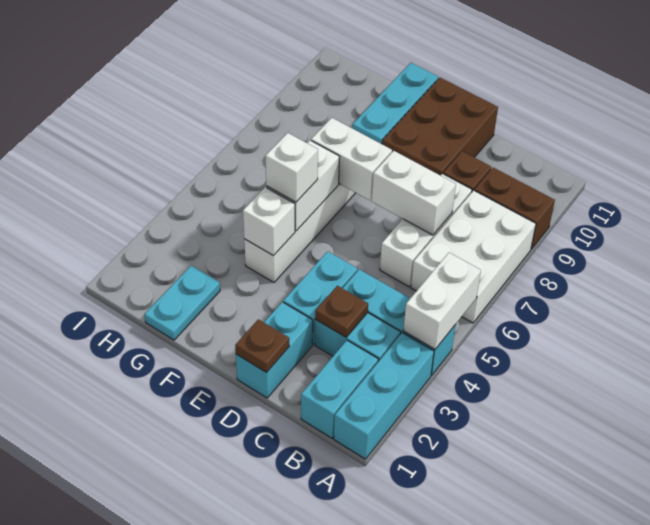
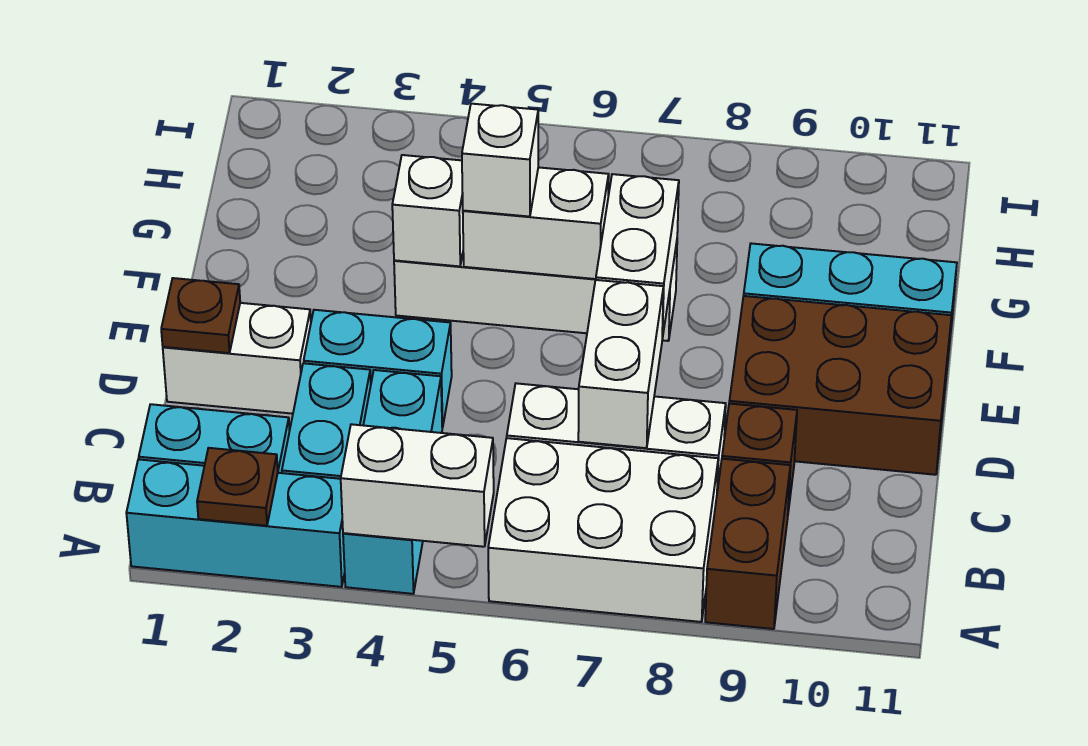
brown plate C3 level 2 -> brown plate A2 level 2
cyan brick D1:D2 level 1 -> white brick D1:D2 level 1
cyan plate G1:G2 level 1 -> none

